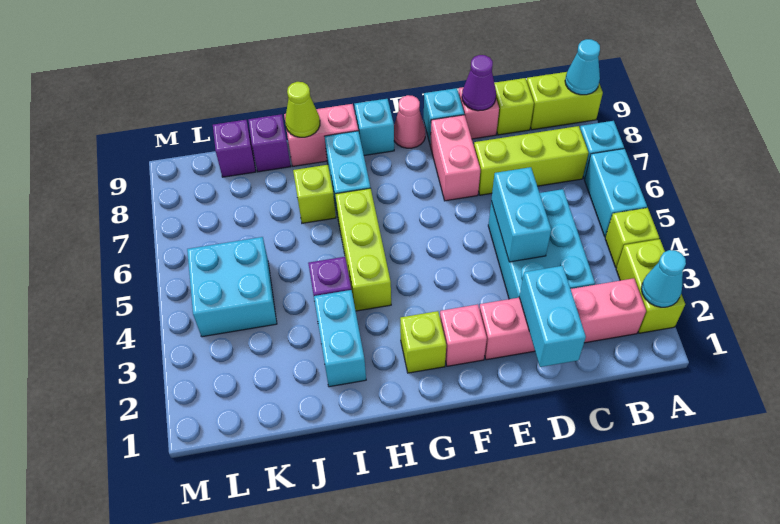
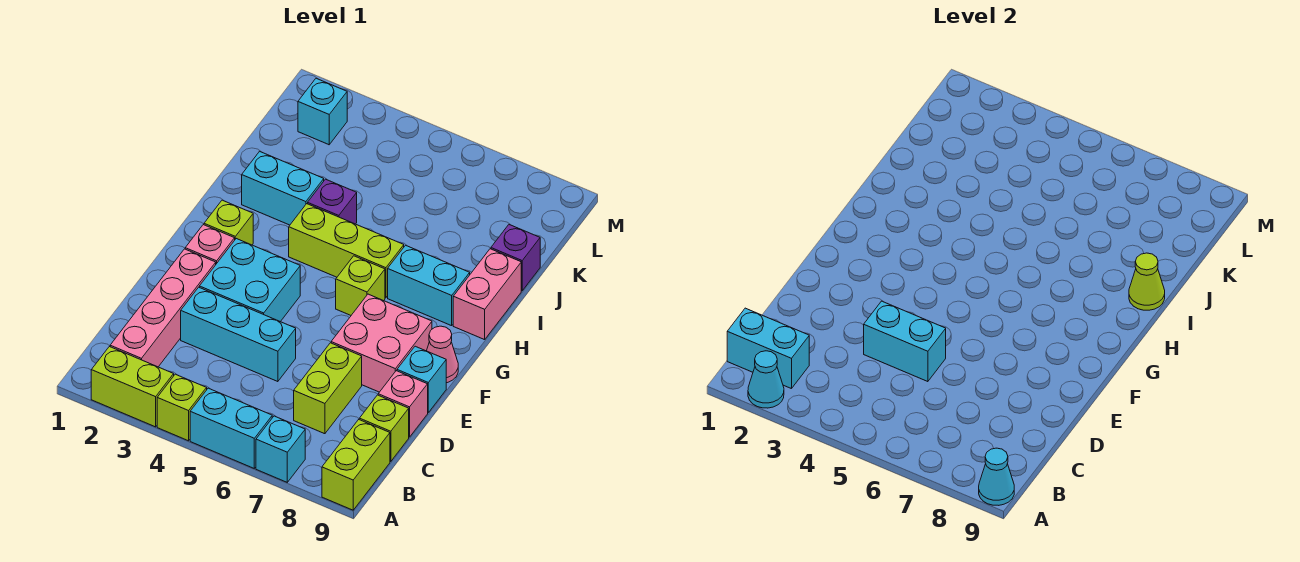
lime brick B7:D7 level 1 -> lime brick C7:D7 level 1
cyan brick C3:D5 level 1 -> cyan brick D3:D5 level 1
cyan brick D1:D2 level 2 -> cyan brick B1:B2 level 2
purple cone D9 level 2 -> none
pink brick E7:E8 level 1 -> pink brick E7:F8 level 1
cyan brick G9 level 1 -> cyan brick L2 level 1
lime brick I7 level 1 -> lime brick G6 level 1
cyan brick K4:L5 level 1 -> cyan brick E3:F4 level 1
purple brick K9 level 1 -> none

